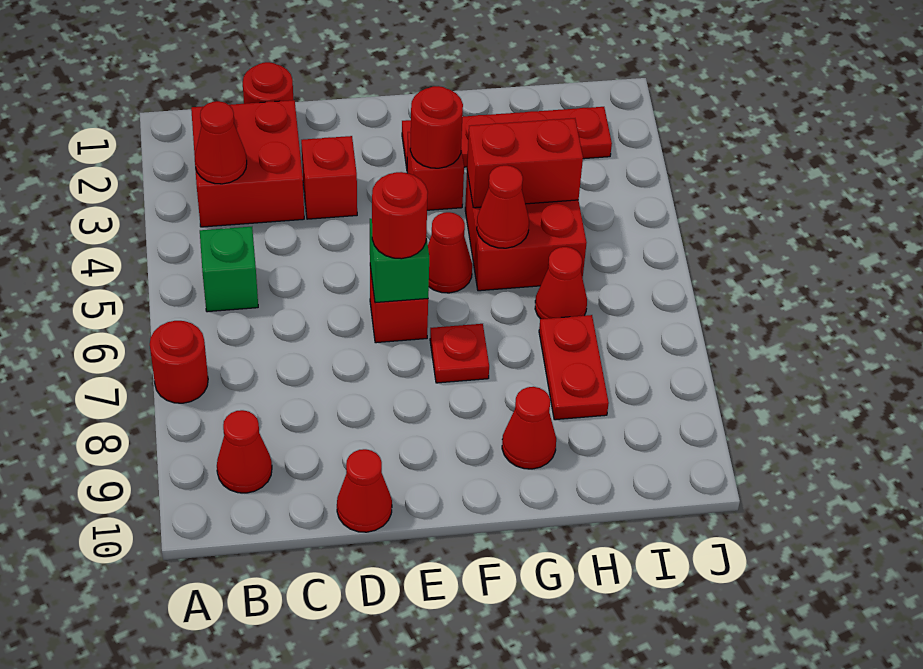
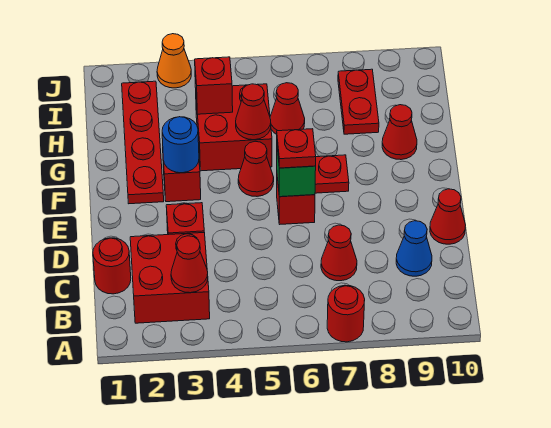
green brick B5 level 1 -> none
red cone B9 level 1 -> red cone C7 level 1
none -> blue cone C9 level 1
red round brick E6 level 3 -> red plate E6 level 3
red round brick F3 level 2 -> blue round brick F3 level 2
red brick G4:H4 level 2 -> red brick H4 level 2
red plate H7:H8 level 1 -> red plate H8:I8 level 1
none -> orange cone J3 level 1

